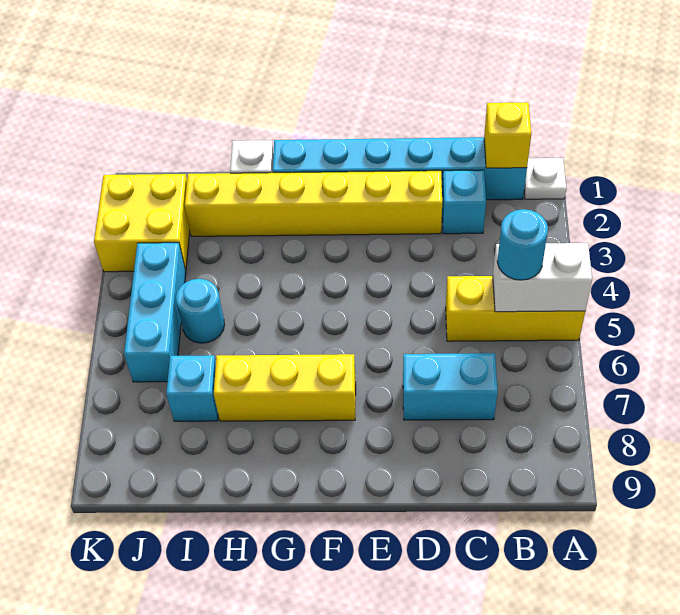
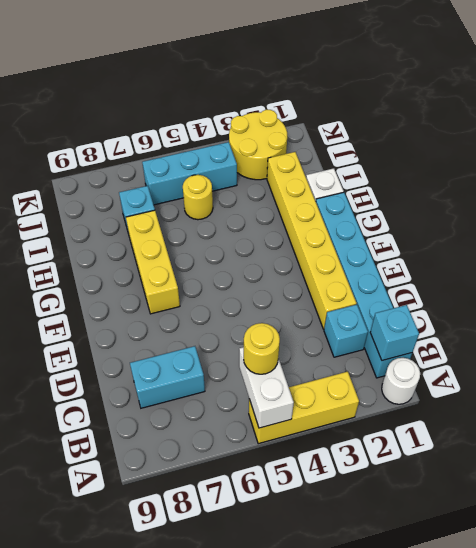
white plate A1 level 1 -> white round brick A1 level 1
yellow brick A5:C5 level 1 -> yellow brick A3:A5 level 1
yellow brick B1 level 2 -> cyan brick B1 level 2
cyan round brick B5 level 3 -> yellow round brick B5 level 3
cyan brick C7:D7 level 1 -> cyan brick C7:C8 level 1
cyan round brick I5 level 1 -> yellow round brick I5 level 1
yellow brick J2:K3 level 1 -> yellow round brick J2:K3 level 1

